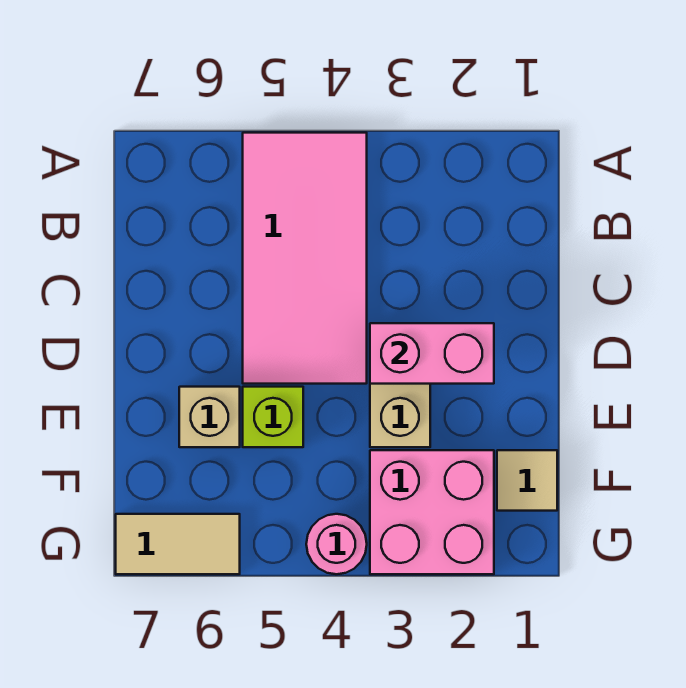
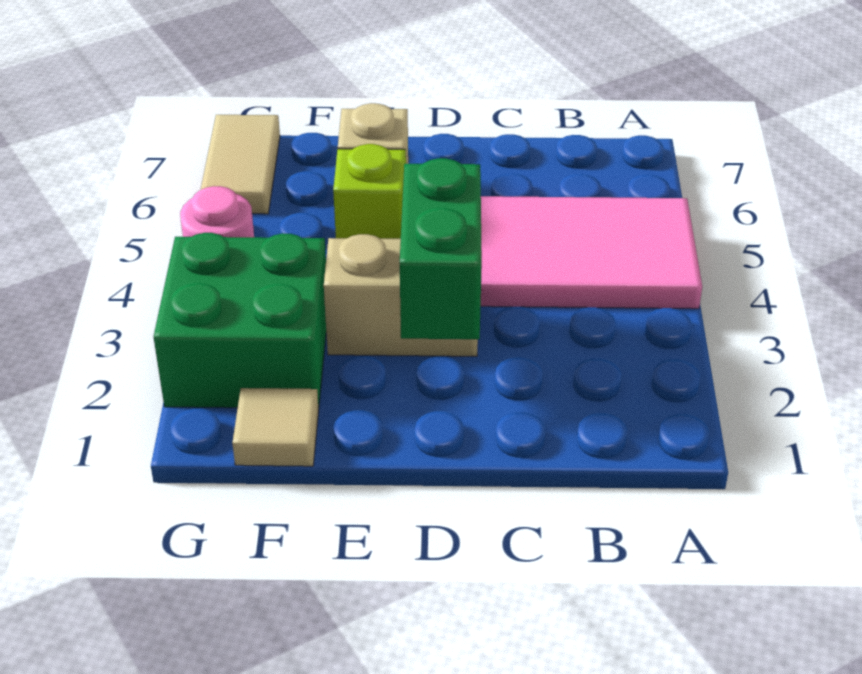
pink brick D2:D3 level 2 -> green brick D2:D3 level 2
pink brick F2:G3 level 1 -> green brick F2:G3 level 1

